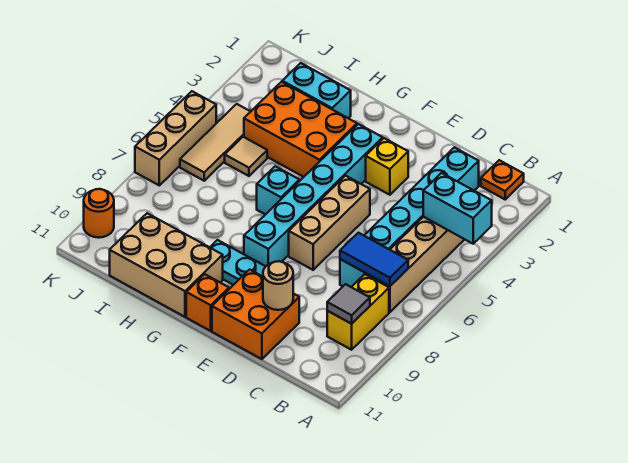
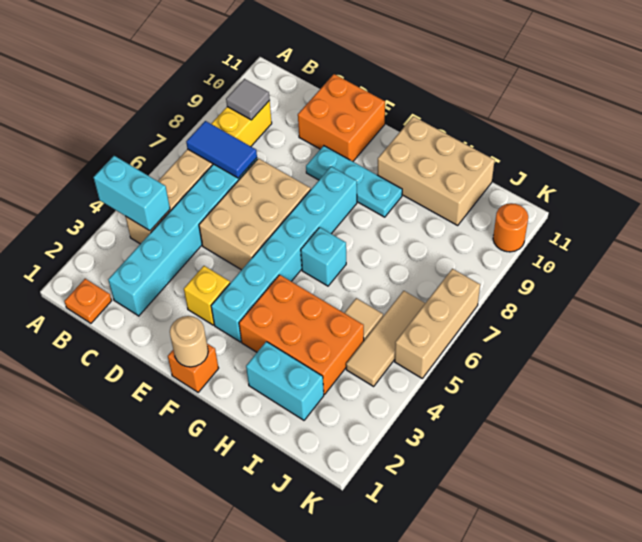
tan round brick D10 level 2 -> tan round brick F1 level 2
tan brick E5:E7 level 1 -> tan brick D5:E7 level 1
orange brick F11 level 1 -> orange brick F1 level 1

